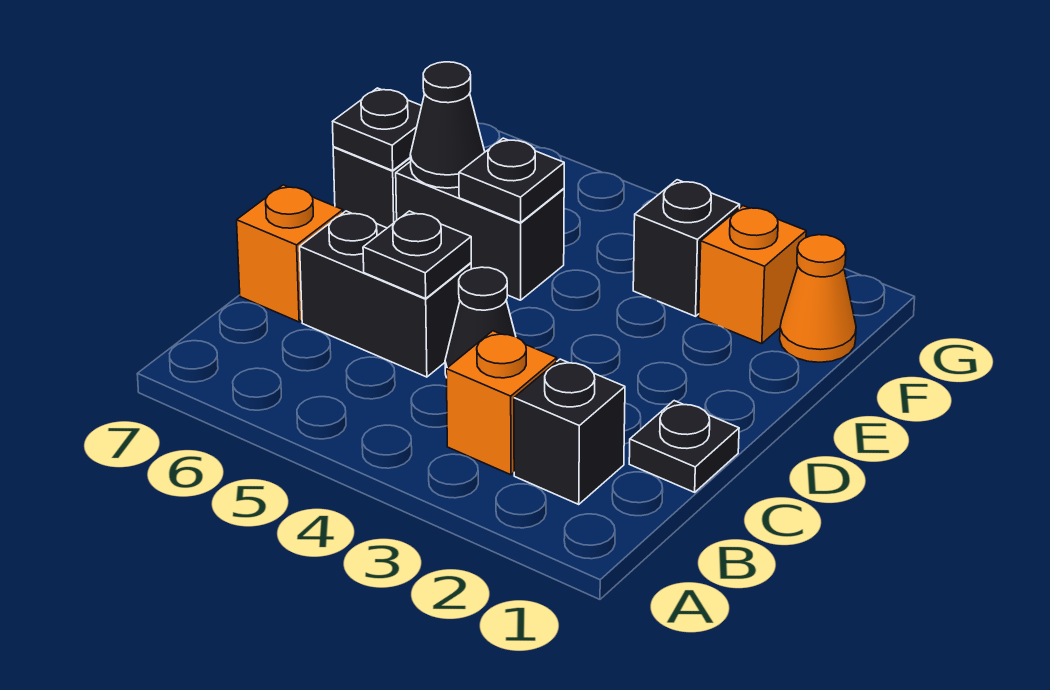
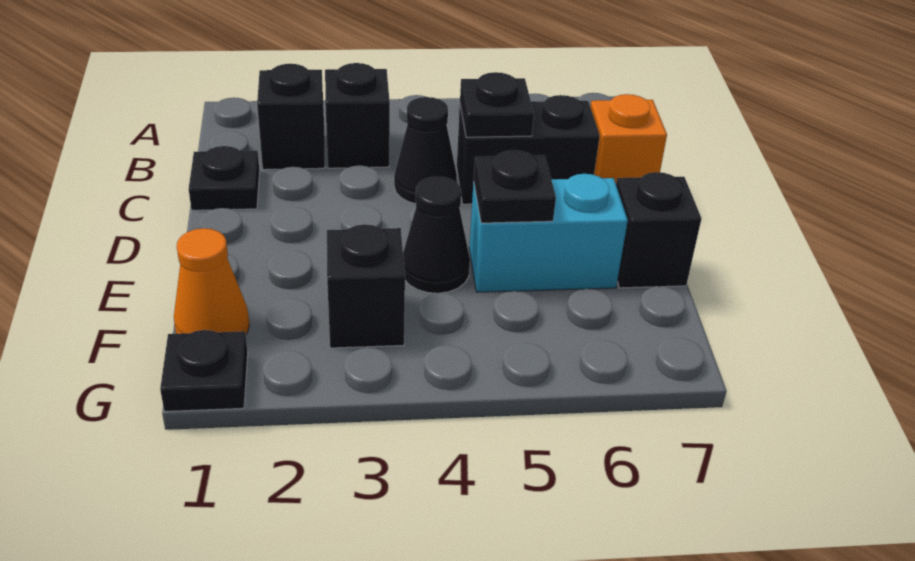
orange brick B3 level 1 -> black brick B3 level 1
black brick E5:E6 level 1 -> cyan brick E5:E6 level 1
black cone E6 level 2 -> black cone E4 level 1
black plate E7 level 2 -> black plate G1 level 1
orange brick F2 level 1 -> none

